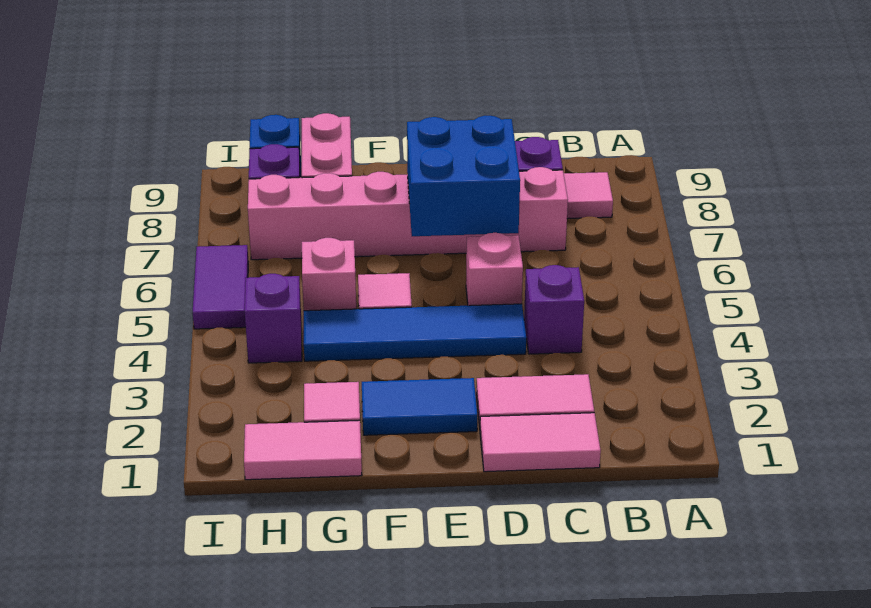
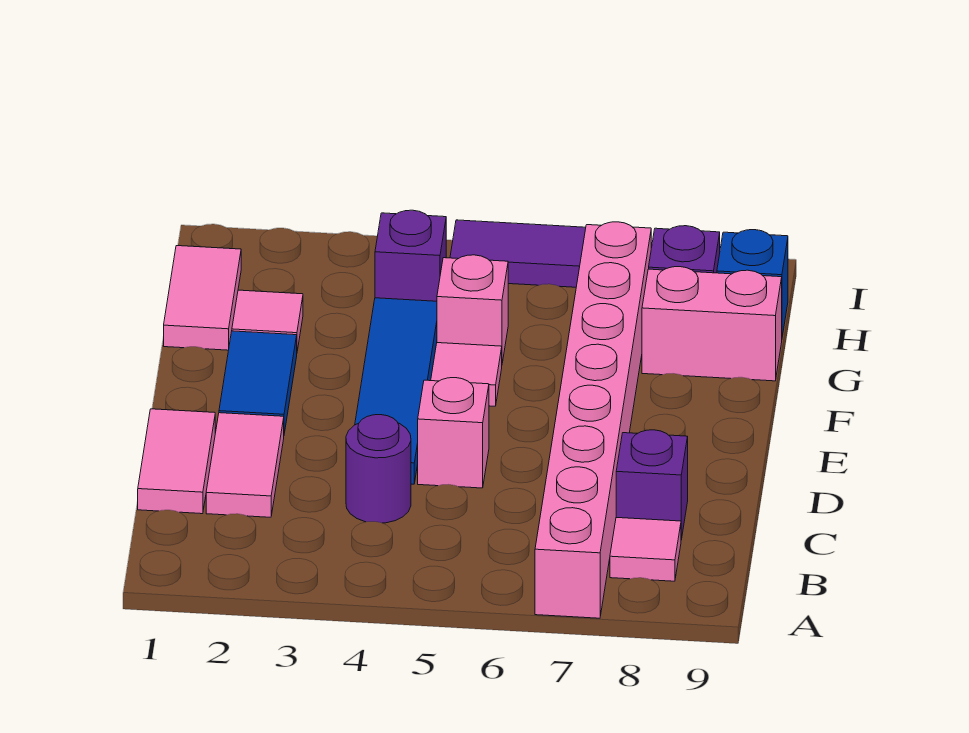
purple brick C4 level 1 -> purple round brick C4 level 1
pink brick C7:H7 level 1 -> pink brick A7:H7 level 1
blue brick D6:E7 level 2 -> none

